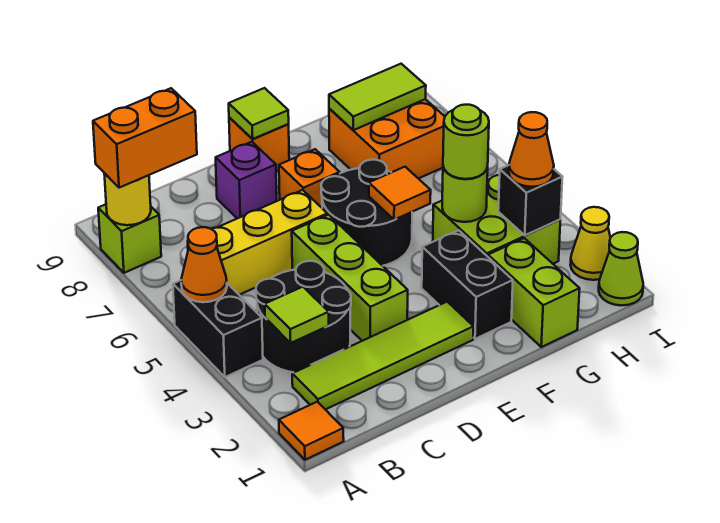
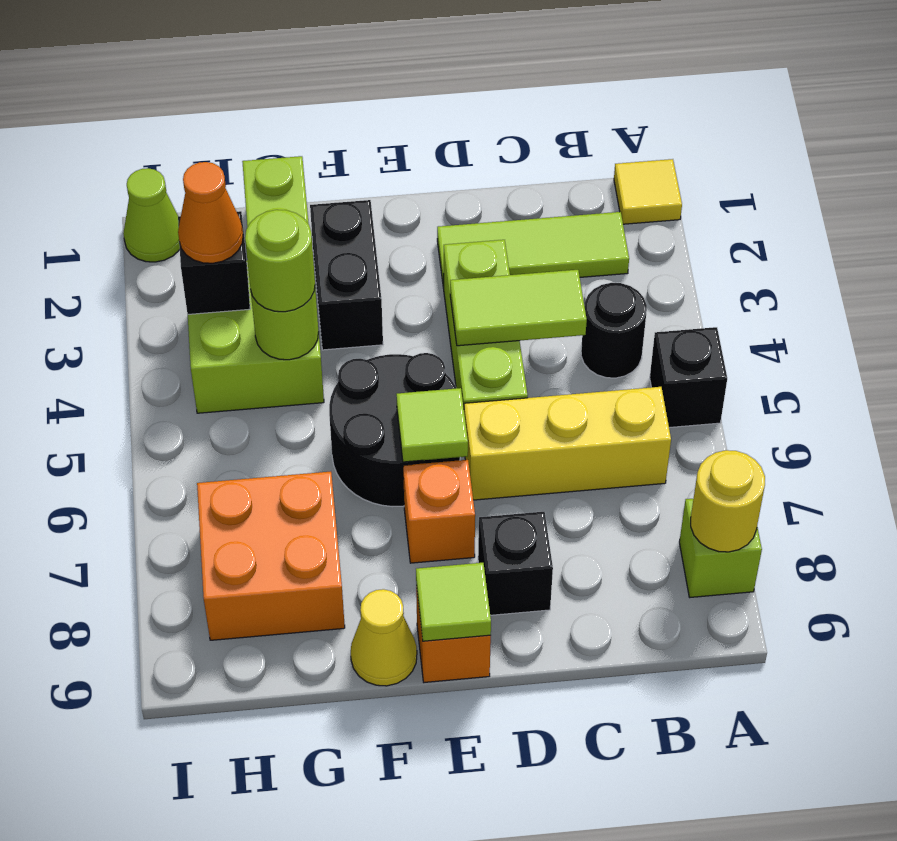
orange tile A1 level 1 -> yellow tile A1 level 1
black brick A4:A5 level 1 -> black brick A5 level 1
orange cone A5 level 2 -> none
orange brick A8:B8 level 3 -> none
lime tile B2:E2 level 1 -> lime tile B2:D2 level 1
black round brick B3:C4 level 1 -> black round brick B4 level 1
lime tile B3 level 2 -> lime tile E6 level 2
purple brick D8 level 1 -> black brick D8 level 1
orange tile F5 level 2 -> none
lime tile G8:H8 level 2 -> lime tile C4:D4 level 2
yellow cone I2 level 1 -> yellow cone F9 level 1

